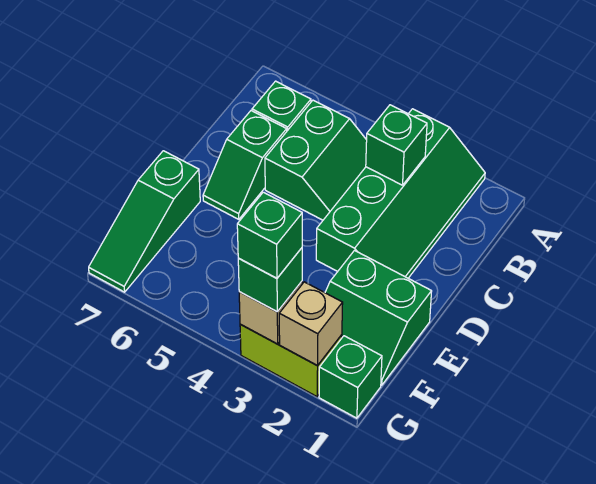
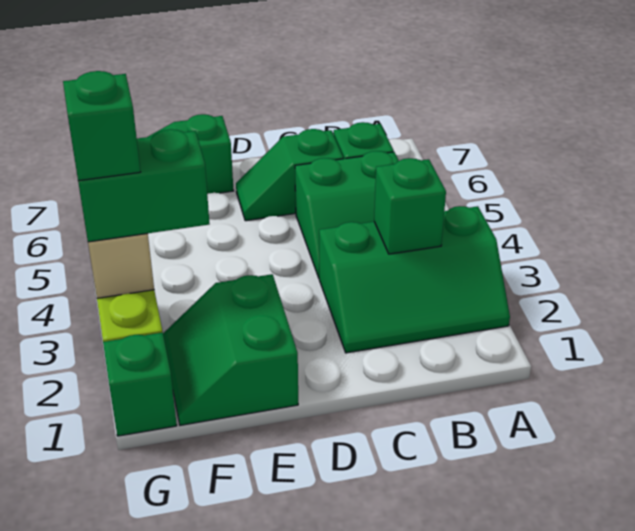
green slope A2:D3 level 1 top 3 -> green slope A2:C3 level 1 top 3
tan brick G2 level 2 -> none
green brick G3 level 3 -> green brick F3:G3 level 3

